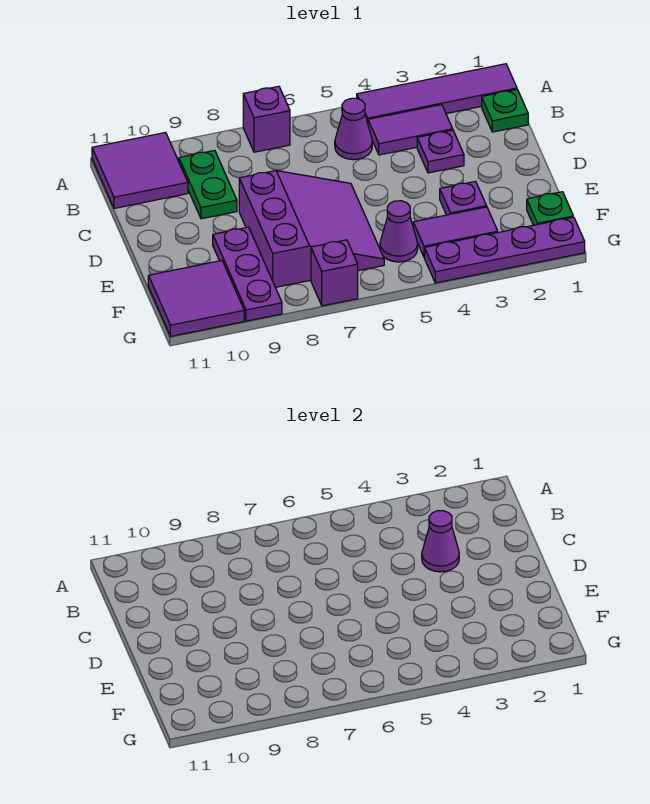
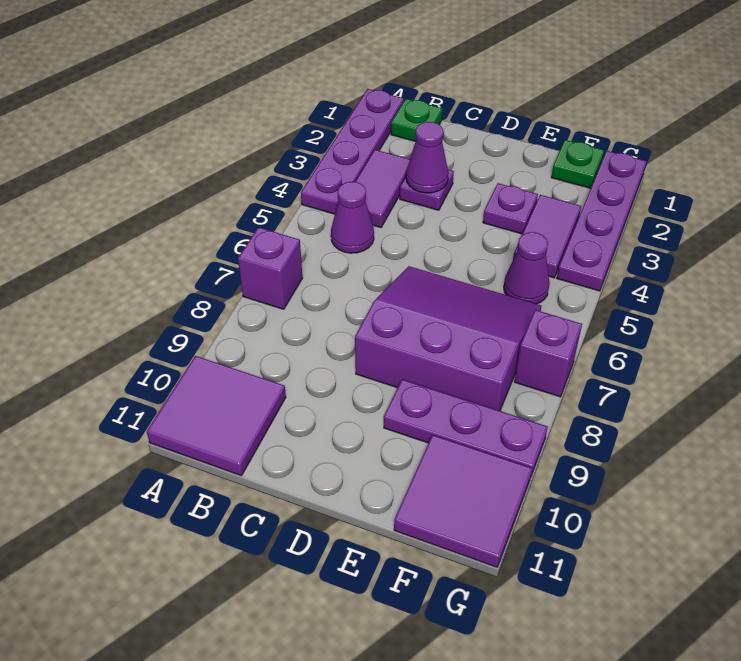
purple tile A1:A4 level 1 -> purple plate A1:A4 level 1
green plate B9:C9 level 1 -> none

